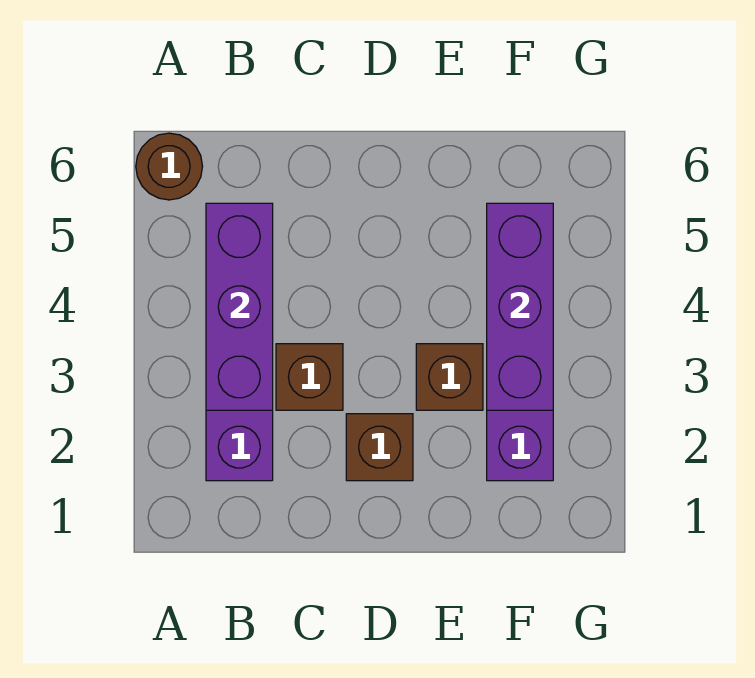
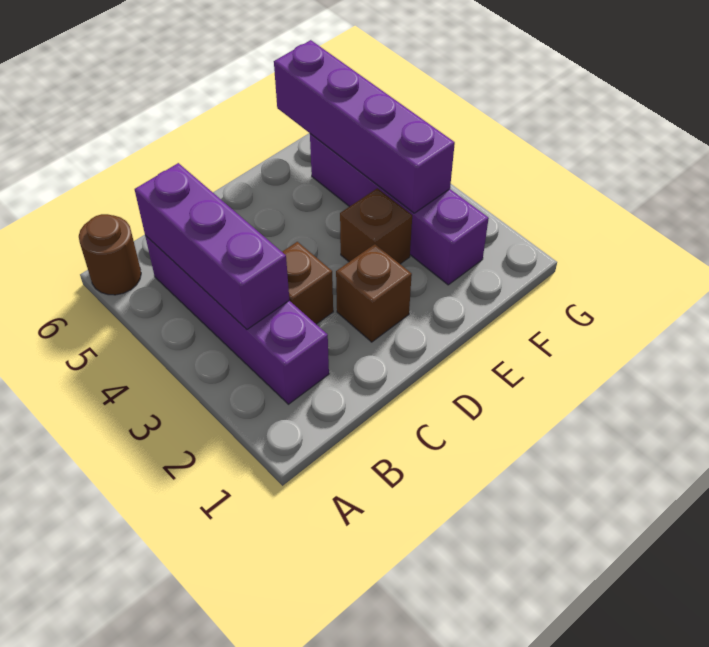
purple brick F3:F5 level 2 -> purple brick F3:F6 level 2

